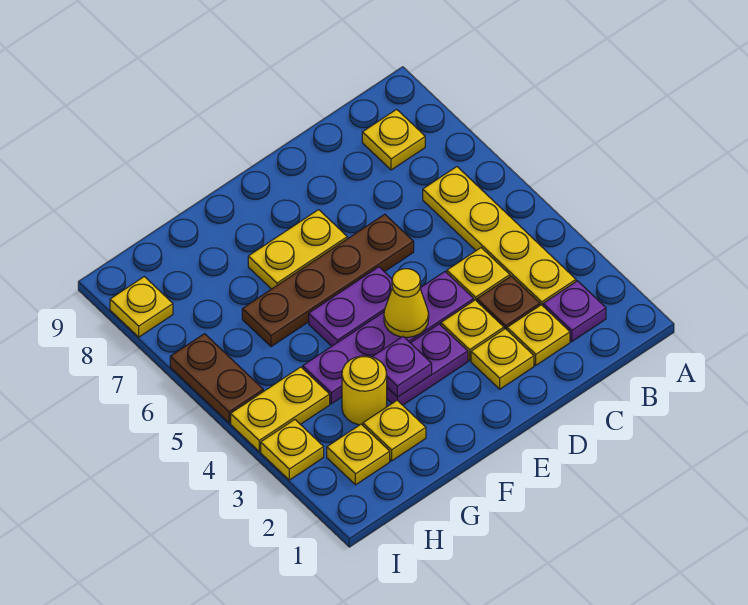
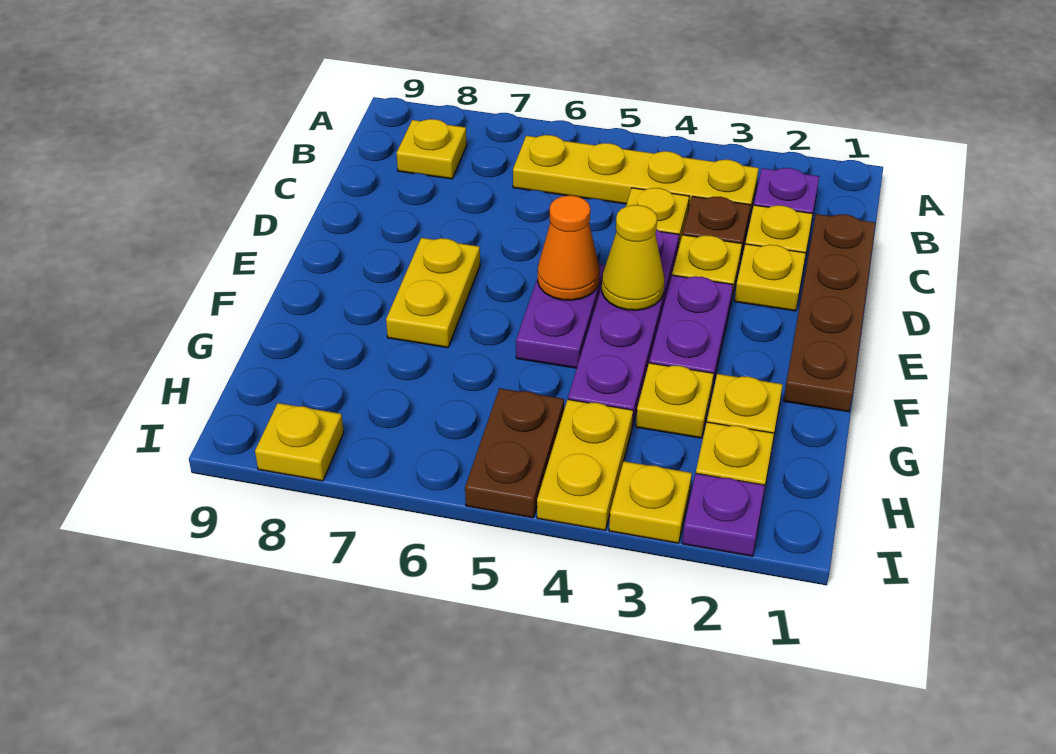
brown plate D6:G6 level 1 -> brown plate C1:F1 level 1
none -> orange cone E5 level 2
purple plate F3 level 2 -> purple plate I2 level 1
yellow round brick G3 level 1 -> yellow plate G3 level 1
brown plate I5:I6 level 1 -> brown plate H5:I5 level 1

